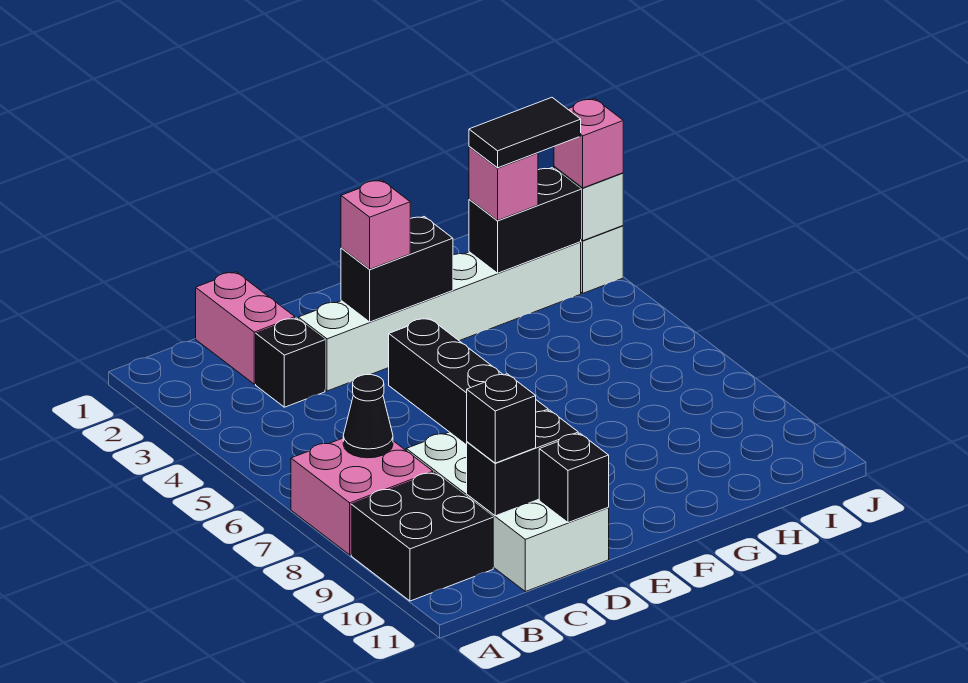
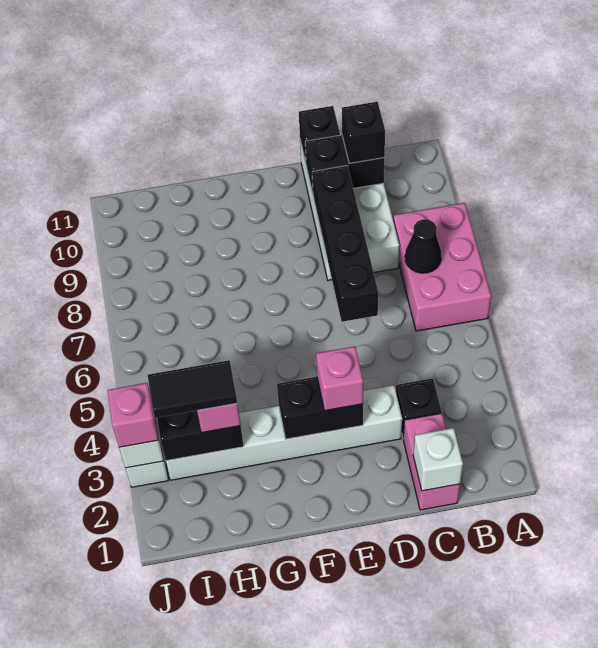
pink brick A7:B8 level 1 -> pink brick A6:B8 level 1
black brick A9:B10 level 1 -> none
none -> white brick C1 level 2

